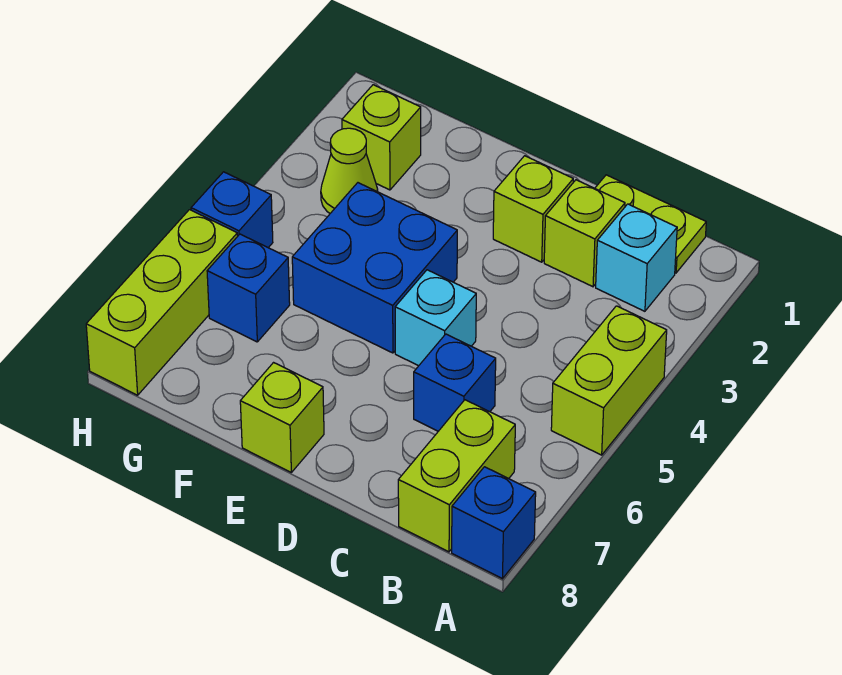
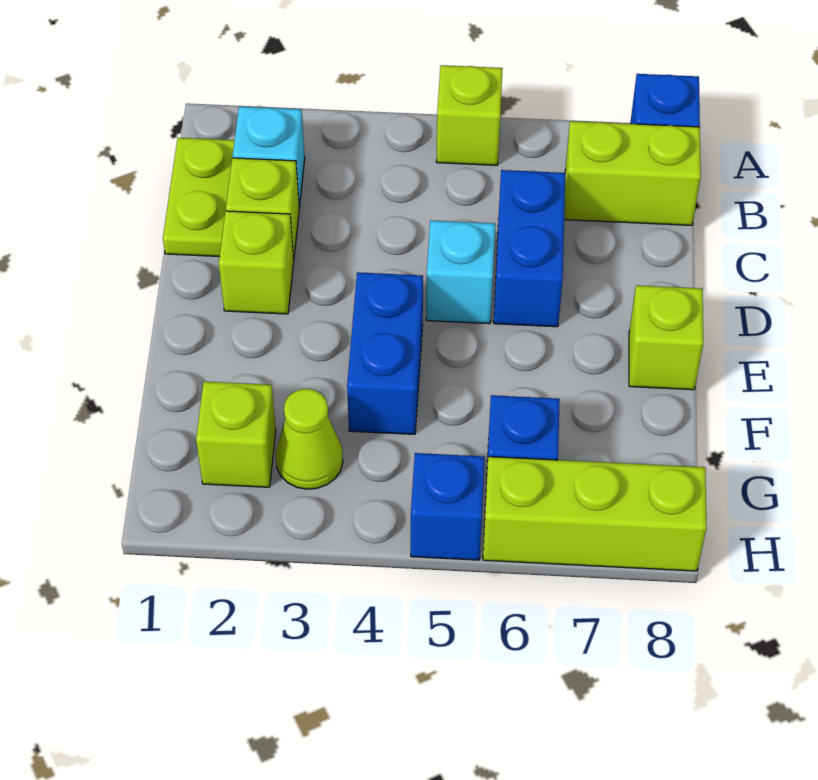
lime brick A4:A5 level 1 -> lime brick A5 level 1
blue brick C6 level 1 -> blue brick C6:D6 level 1
blue brick E4:F5 level 1 -> blue brick E4:F4 level 1

